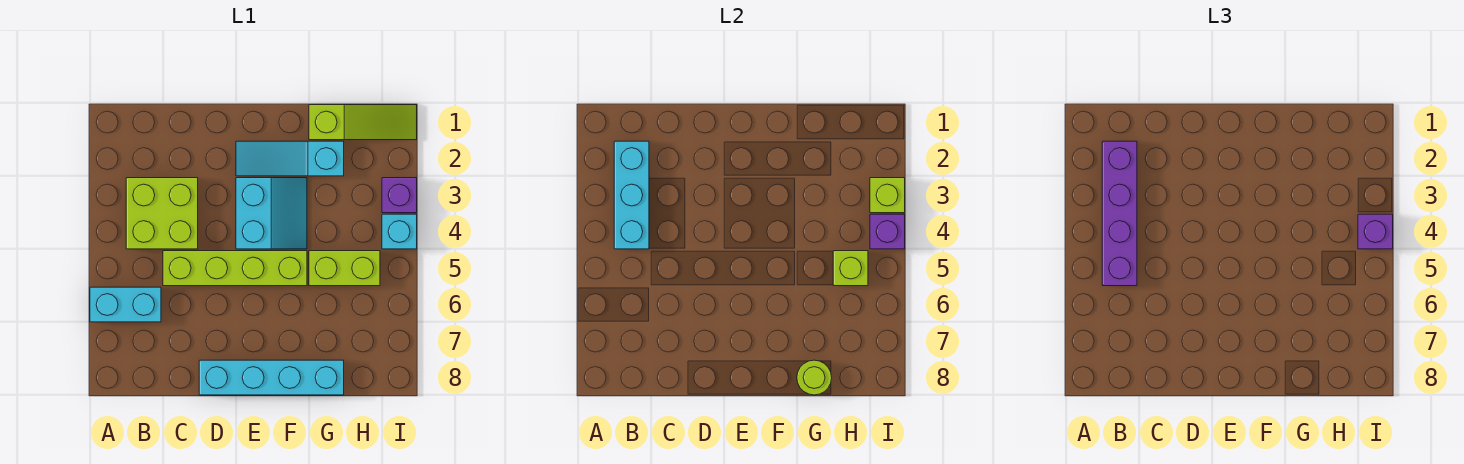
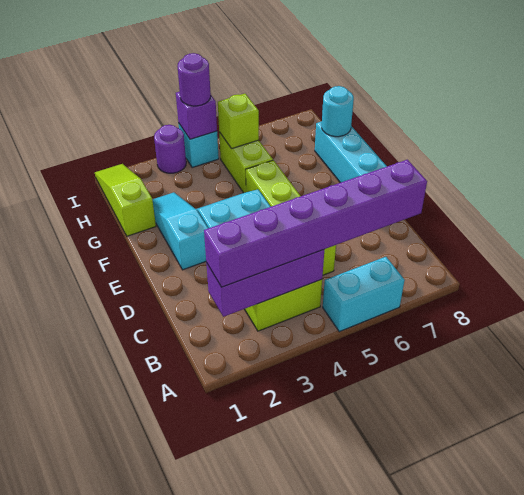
cyan brick A6:B6 level 1 -> cyan brick A5:A6 level 1
cyan brick B2:B4 level 2 -> purple brick B2:B4 level 2
purple brick B2:B5 level 3 -> purple brick B2:B7 level 3
cyan slope E2:G2 level 1 top G -> cyan slope E2:G2 level 1 top E
lime round brick G8 level 2 -> cyan round brick G8 level 2
purple brick I3 level 1 -> purple round brick I3 level 1
lime brick I3 level 2 -> none
purple brick I4 level 3 -> purple round brick I4 level 3

